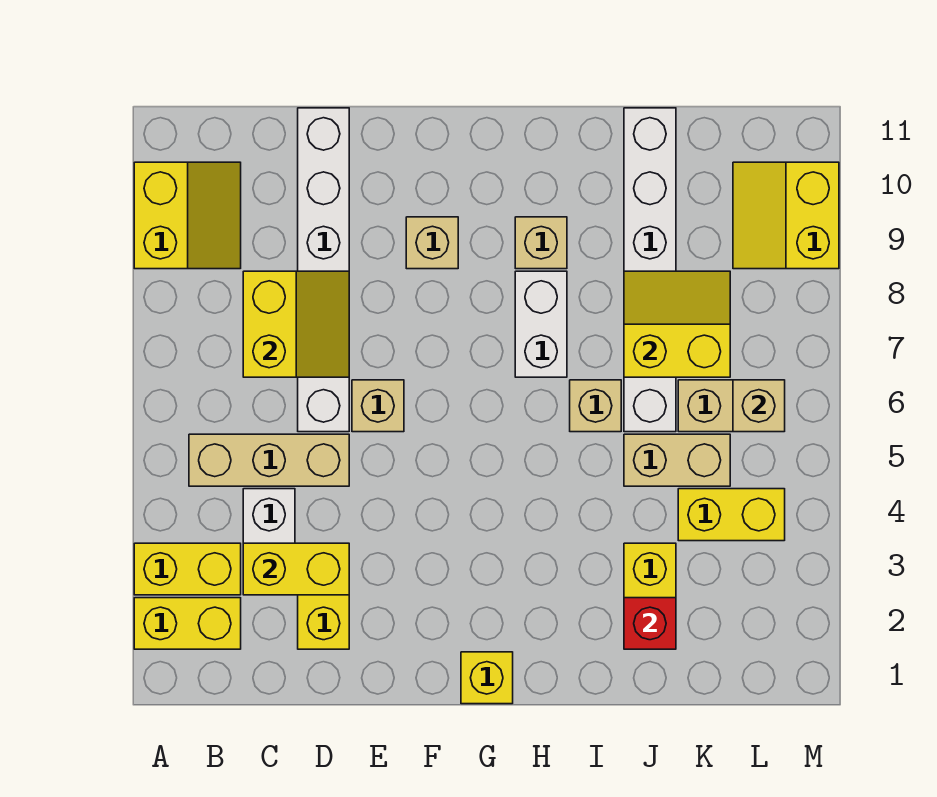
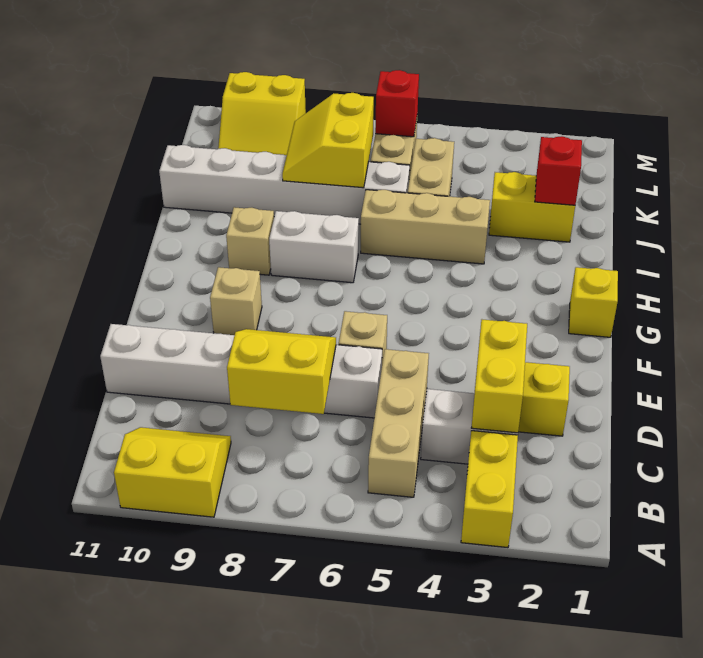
yellow brick A2:B2 level 1 -> none
tan brick I6 level 1 -> tan brick I4:I6 level 1
yellow brick K4:L4 level 1 -> none
tan brick L6 level 2 -> red brick L6 level 2

